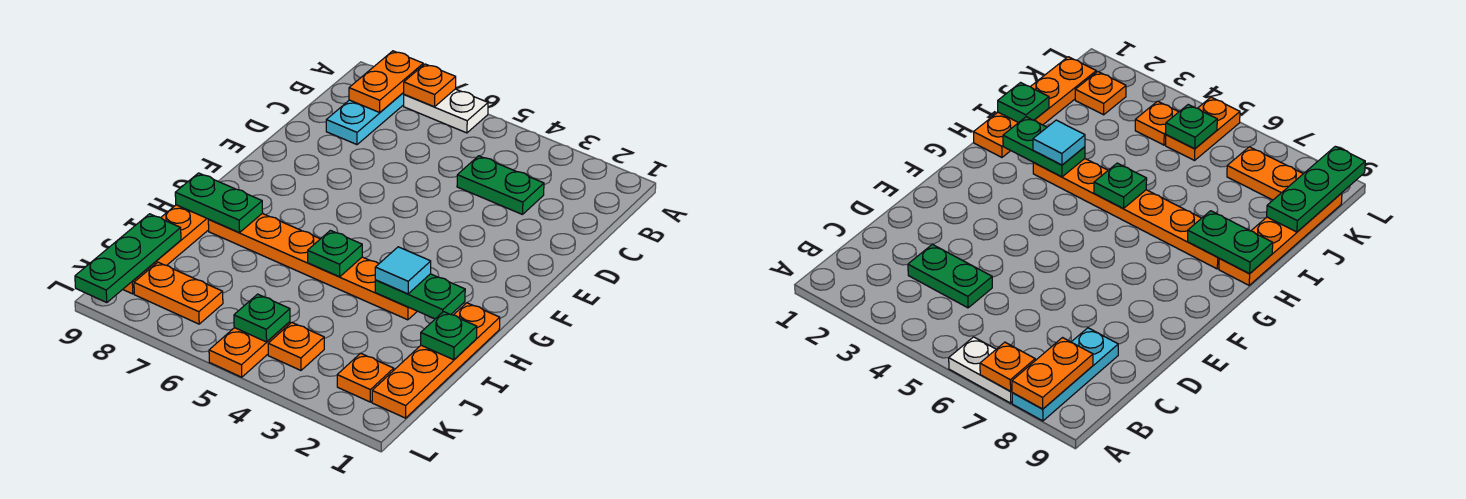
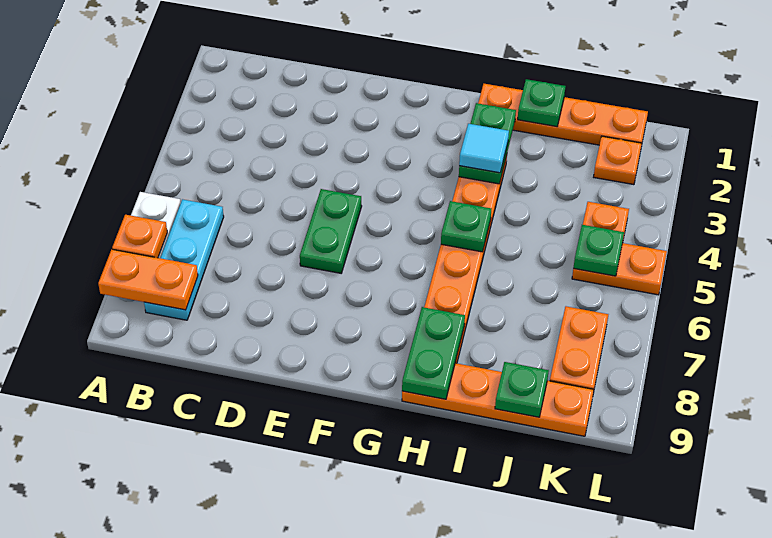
cyan plate A8:C8 level 1 -> cyan plate B6:B8 level 1
green plate C3:C4 level 1 -> green plate E5:E6 level 1
green plate J9:L9 level 2 -> green plate J9 level 2

